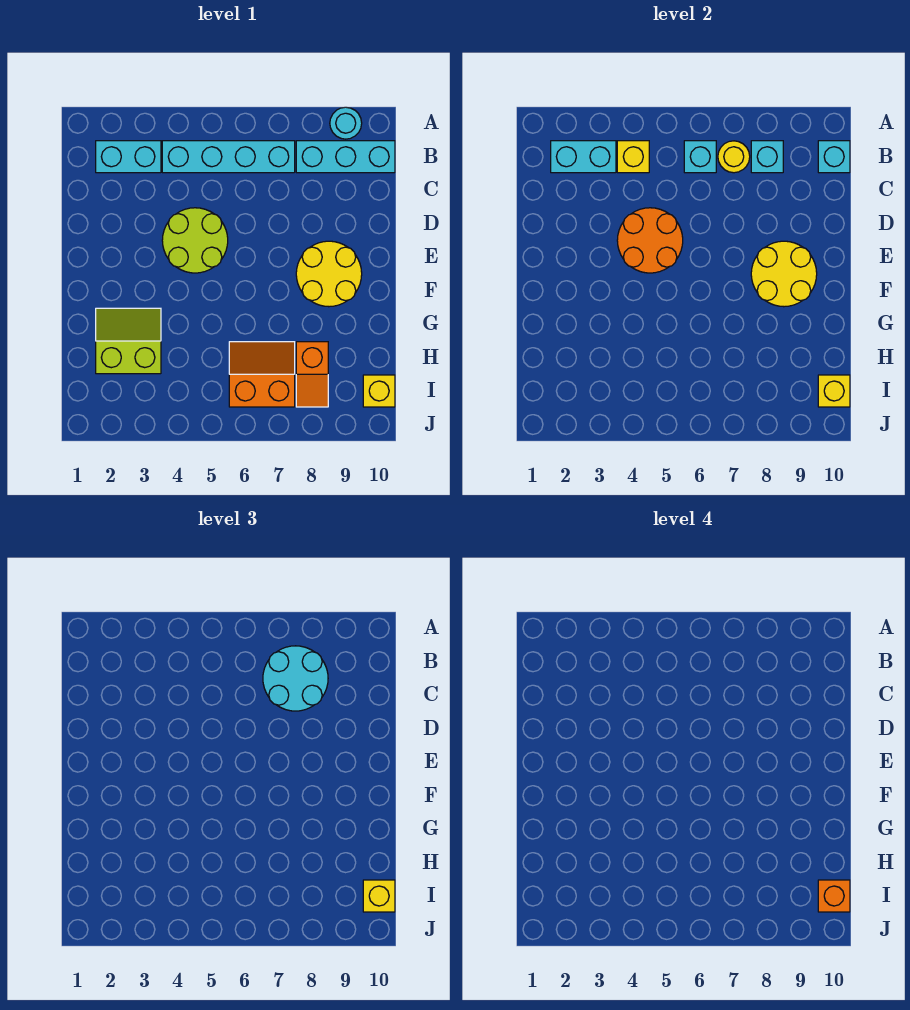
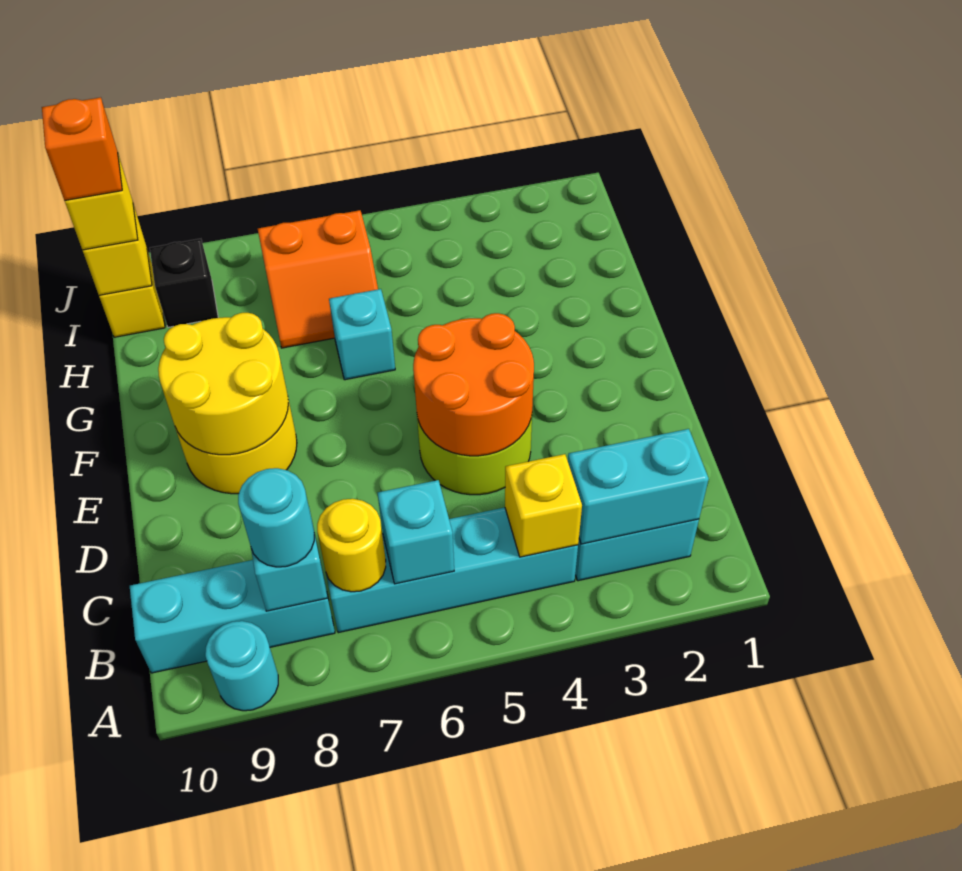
cyan round brick B7:C8 level 3 -> cyan round brick B8 level 3
cyan brick B10 level 2 -> cyan brick G6 level 1
lime slope G2:H3 level 1 top H -> none
orange slope H8:I8 level 1 top H -> none
none -> black brick I9 level 1

